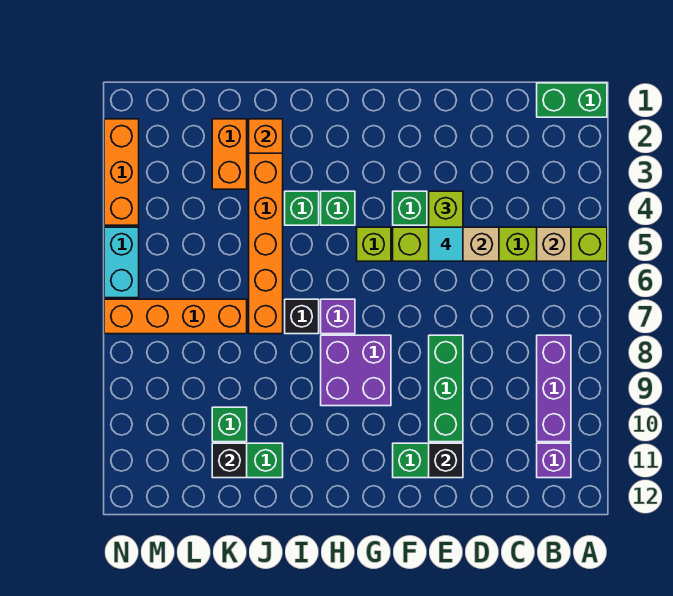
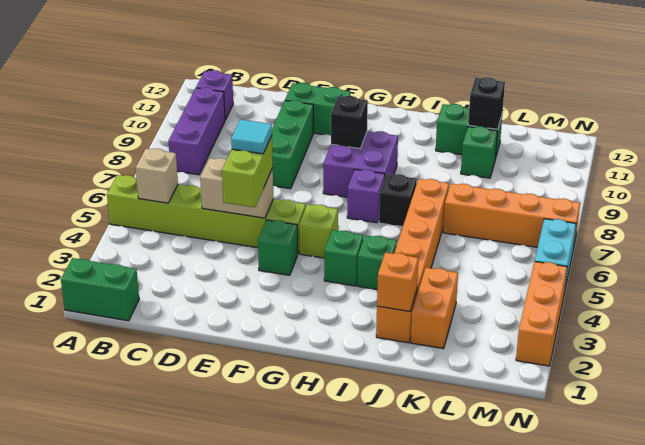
black brick E11 level 2 -> black brick G9 level 2

